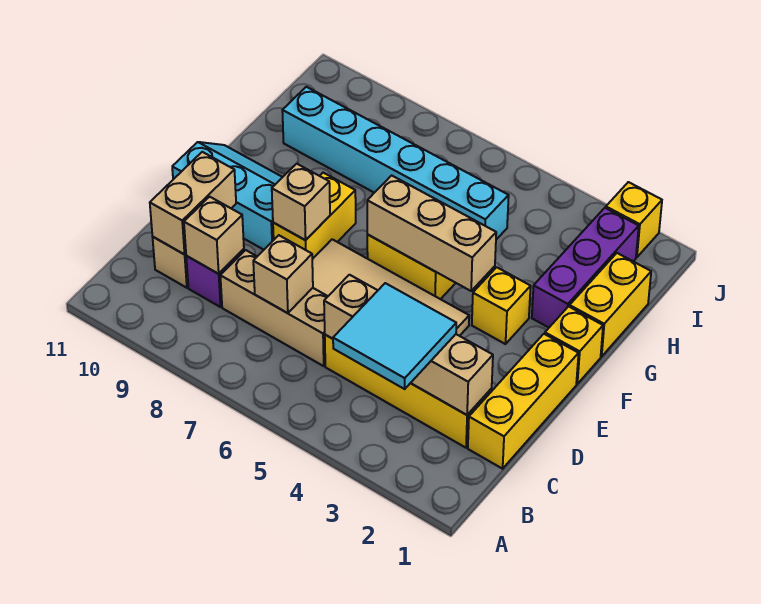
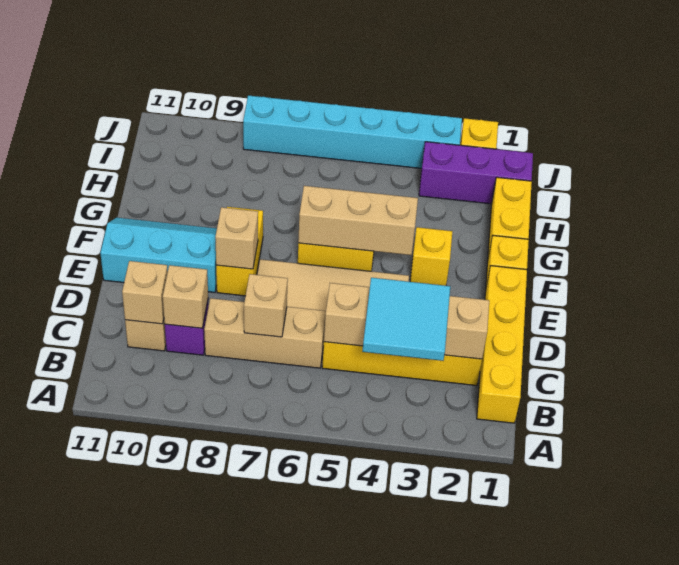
yellow brick C1:E1 level 1 -> yellow brick B1:E1 level 1
tan brick C10:D10 level 2 -> tan brick C10 level 2
purple brick G2:I2 level 1 -> purple brick I1:I3 level 1
cyan brick H5:H10 level 1 -> cyan brick J3:J8 level 1

